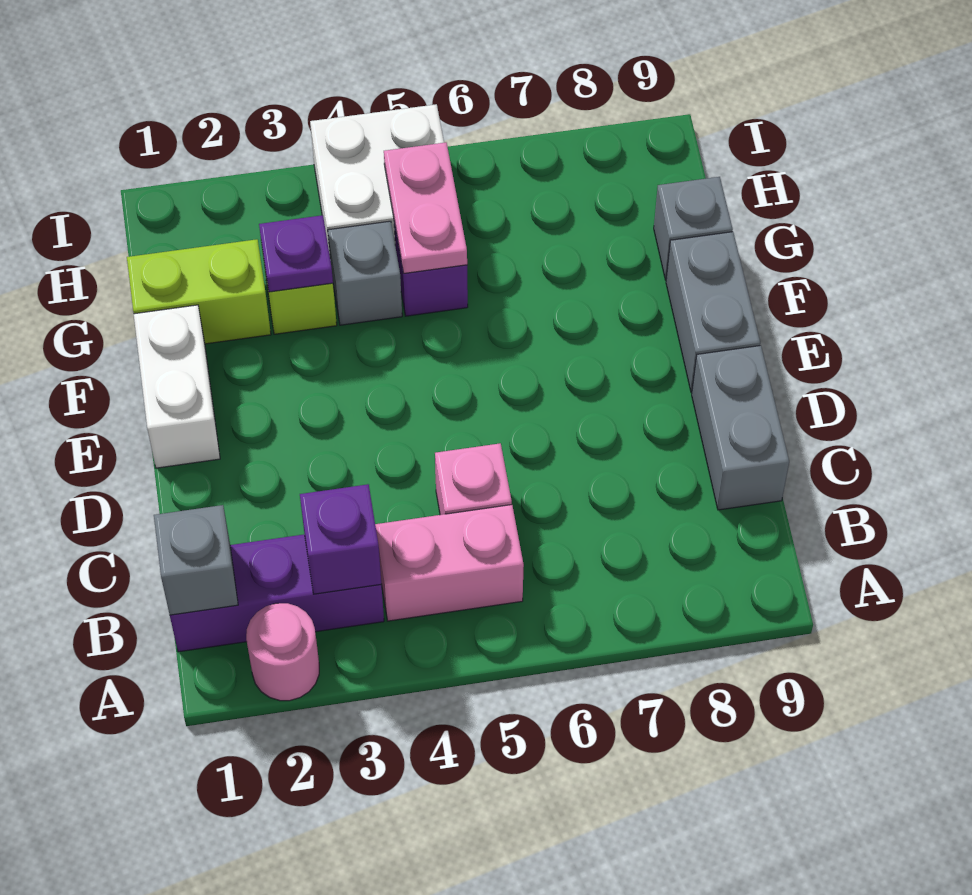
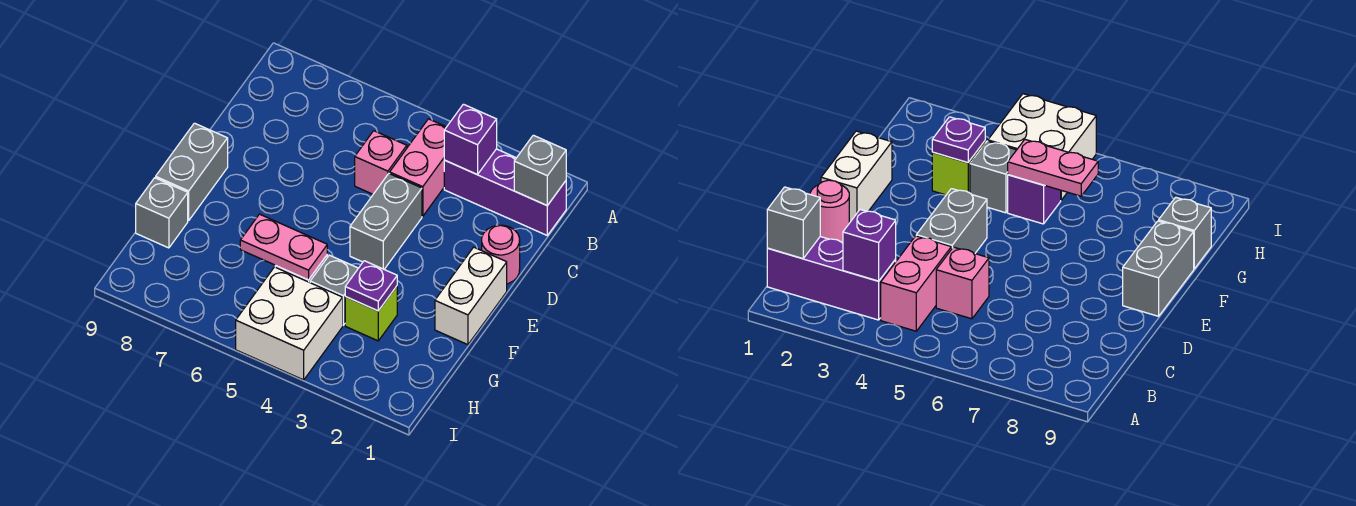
pink round brick A2 level 1 -> pink round brick D1 level 1
pink brick B4:B5 level 1 -> pink brick B4:C4 level 1
grey brick C9:D9 level 1 -> grey brick D4:E4 level 1
lime brick G1:G2 level 1 -> none
pink plate G5:H5 level 2 -> pink plate G5:G6 level 2

